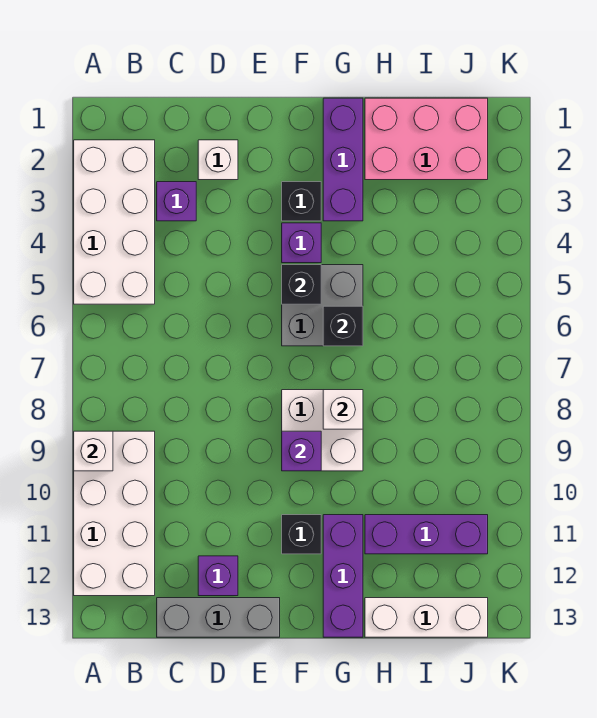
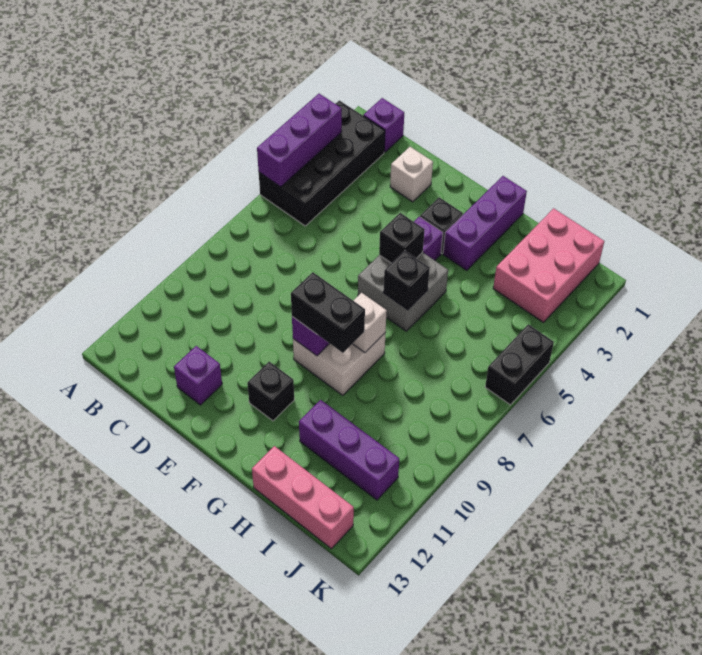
white brick A2:B5 level 1 -> black brick A2:B5 level 1
white brick A9:B12 level 1 -> none
white brick A9 level 2 -> none
purple brick C3 level 1 -> purple brick B1 level 1
grey brick C13:E13 level 1 -> none
none -> black brick F9:G9 level 3
purple brick G11:G13 level 1 -> purple brick A3:A5 level 2
pink brick H1:J2 level 1 -> pink brick I1:J3 level 1
white brick H13:J13 level 1 -> pink brick H13:J13 level 1
none -> black brick K5:K6 level 1

